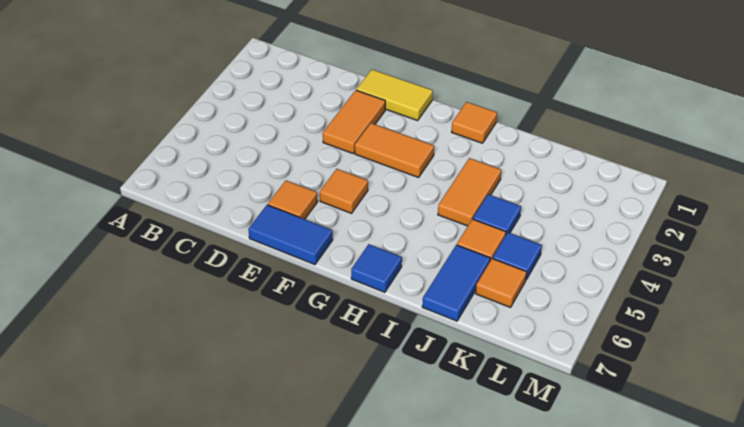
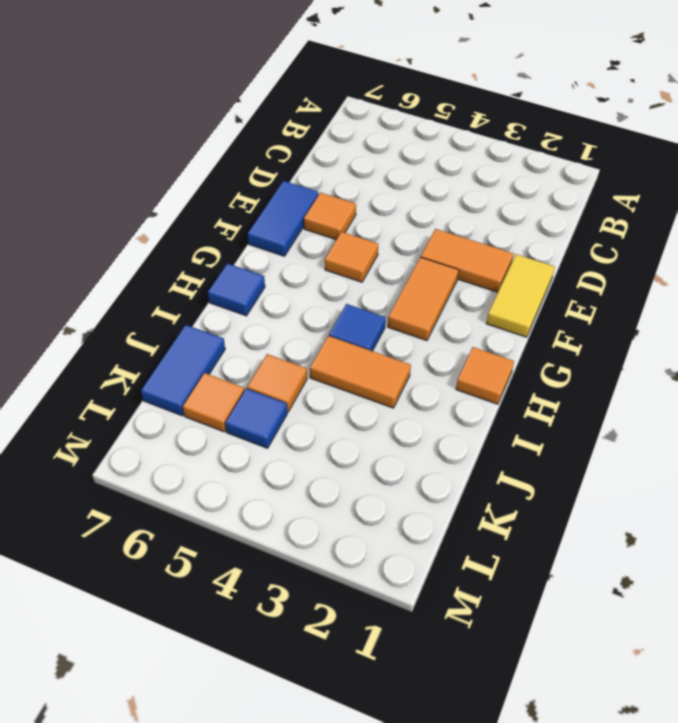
blue tile J4 level 1 -> blue tile H4 level 1
blue tile J6:J7 level 1 -> blue tile J7:K7 level 1

